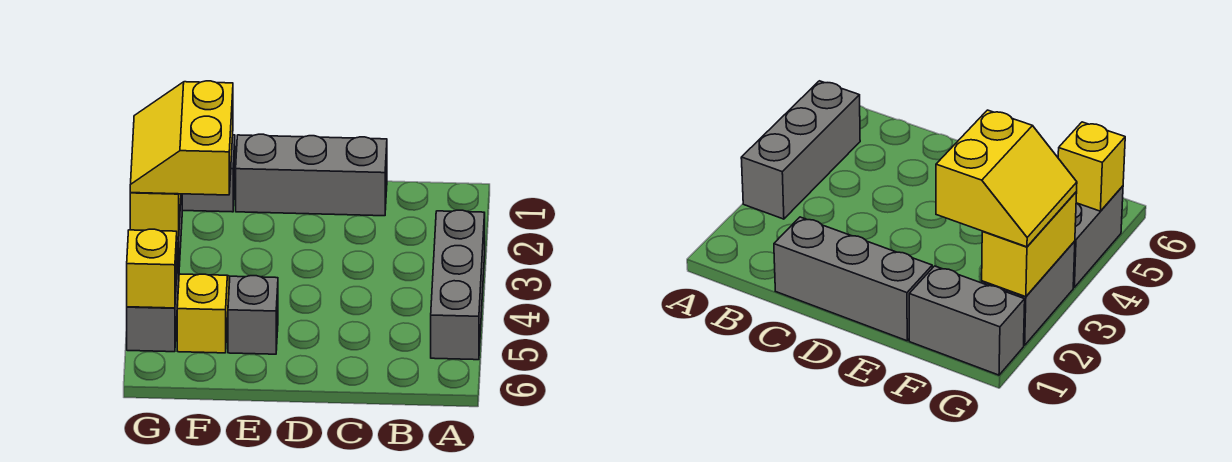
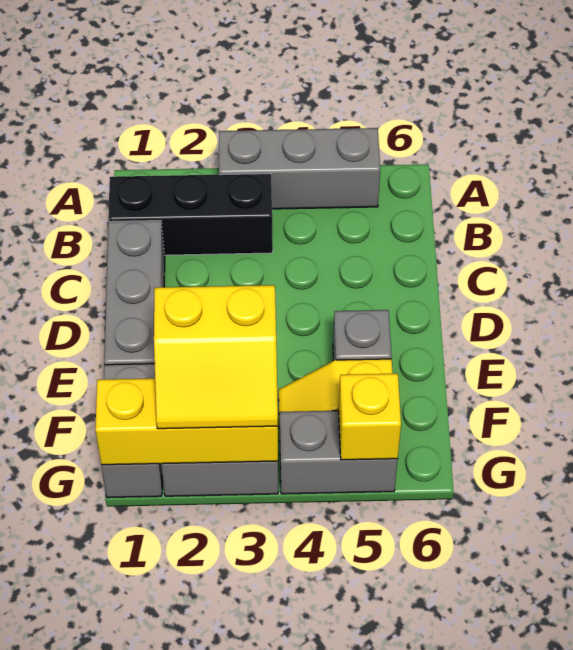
none -> black brick B1:B3 level 1
yellow brick G2:G3 level 2 -> yellow brick G1:G3 level 2

